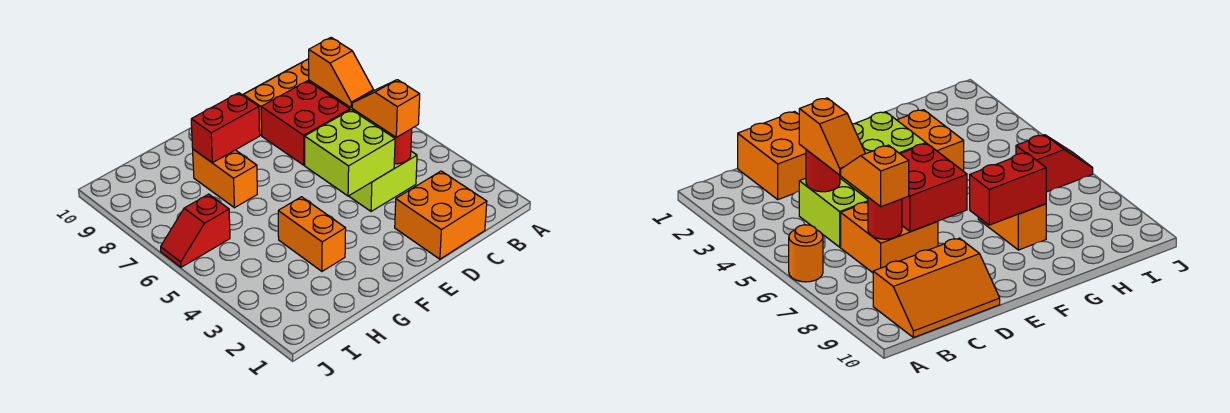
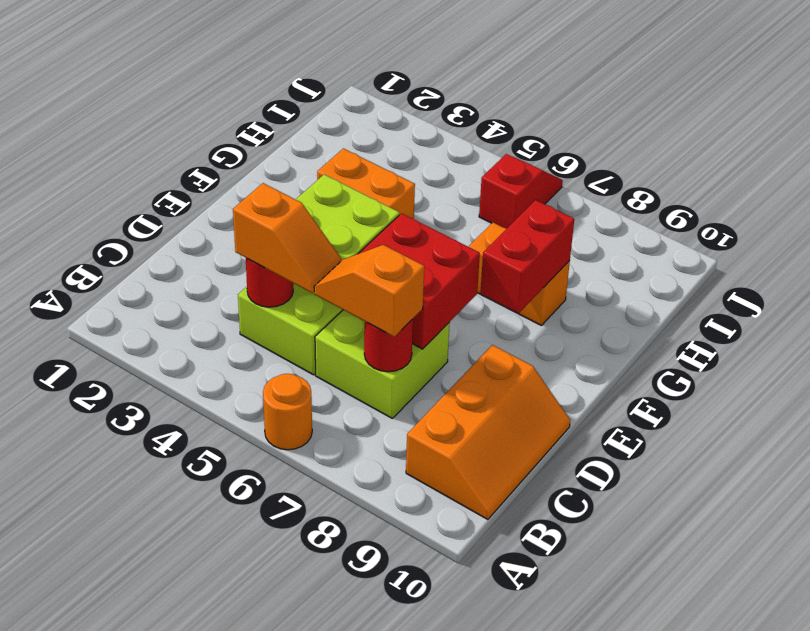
orange brick C1:D2 level 1 -> none
orange brick C6:D7 level 1 -> lime brick C6:D7 level 1

